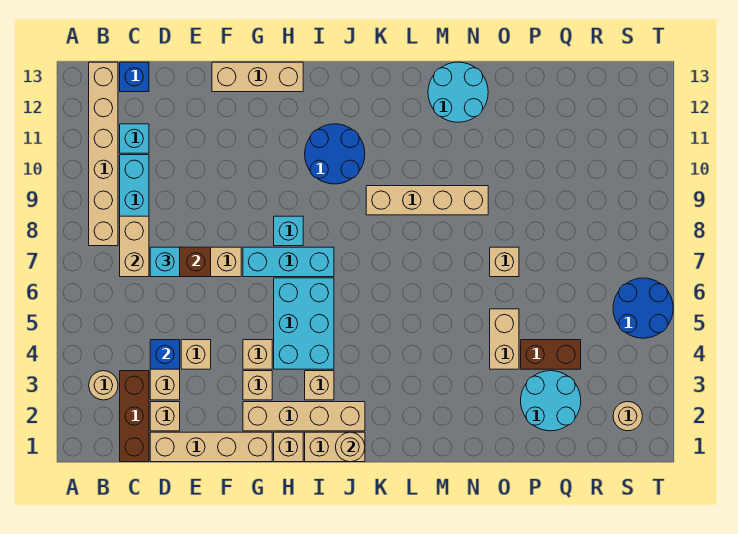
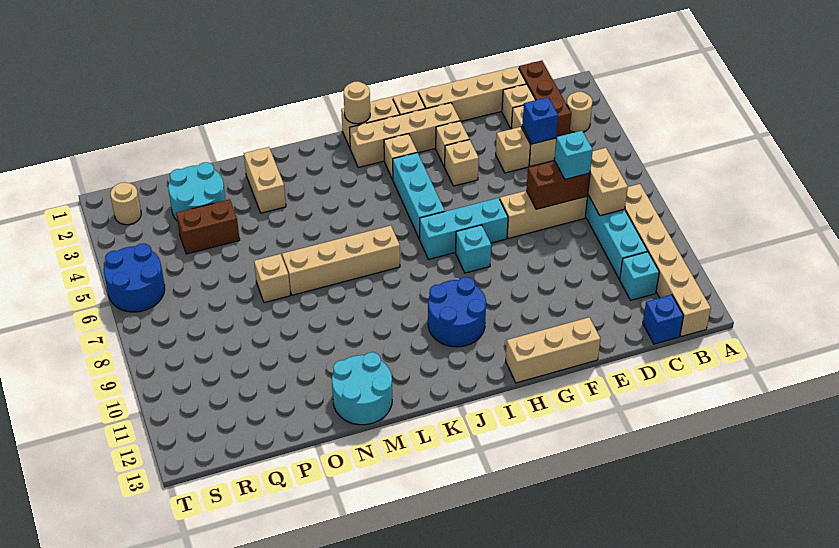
cyan brick H4:I6 level 1 -> cyan brick I4:I6 level 1
tan brick K9:N9 level 1 -> tan brick K7:N7 level 1
tan brick O4:O5 level 1 -> tan brick N2:N3 level 1

